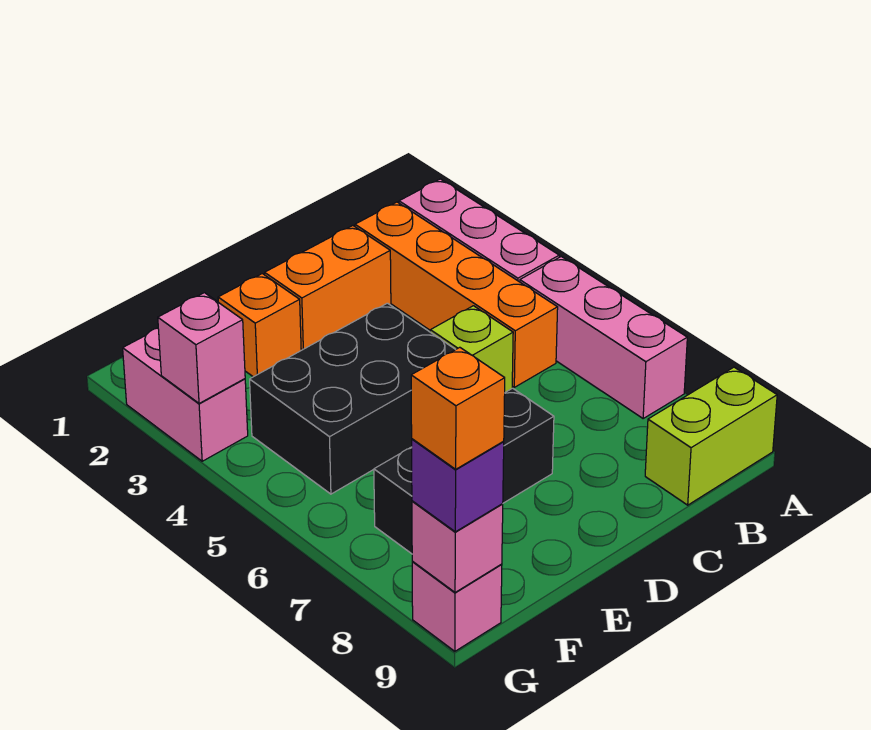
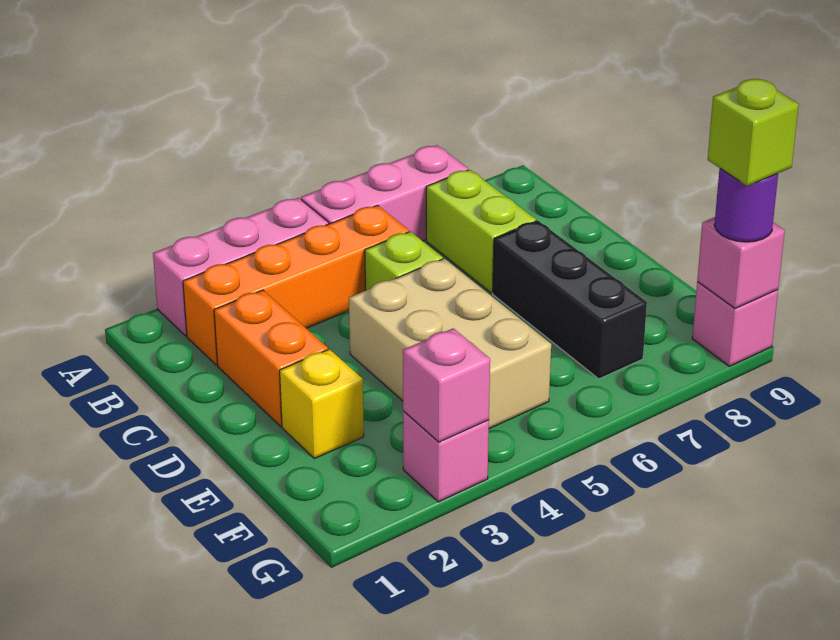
lime brick A9:B9 level 1 -> lime brick B7:C7 level 1
black brick D4:F5 level 1 -> tan brick D4:F5 level 1
orange brick E2 level 1 -> yellow brick E2 level 1
pink brick G2:G3 level 1 -> pink brick G3 level 1
purple brick G9 level 3 -> purple round brick G9 level 3
orange brick G9 level 4 -> lime brick G9 level 4

